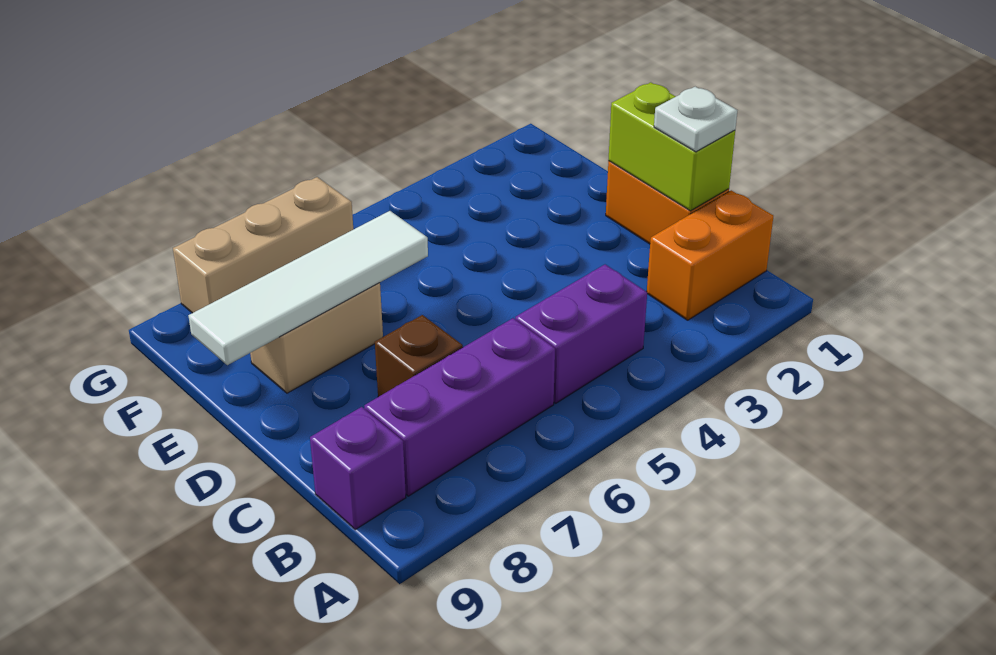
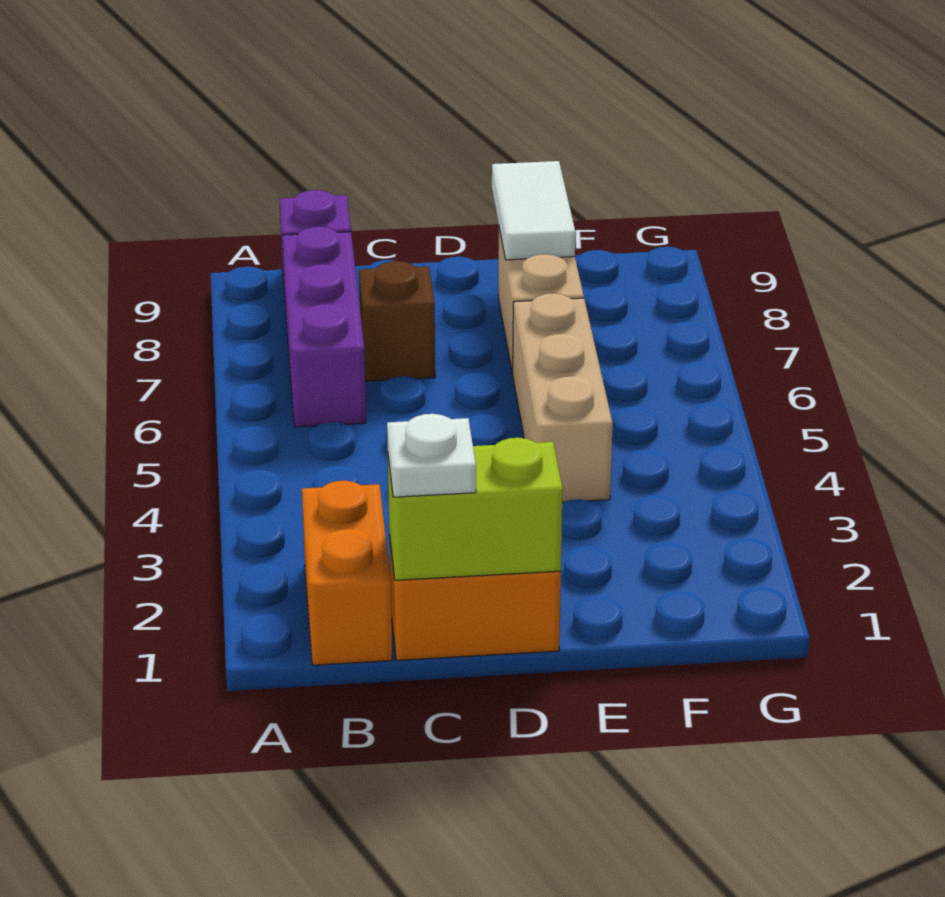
purple brick B4:B5 level 1 -> none
white tile E6:E9 level 2 -> white tile E8:E9 level 2
tan brick G6:G8 level 1 -> tan brick E4:E6 level 1

